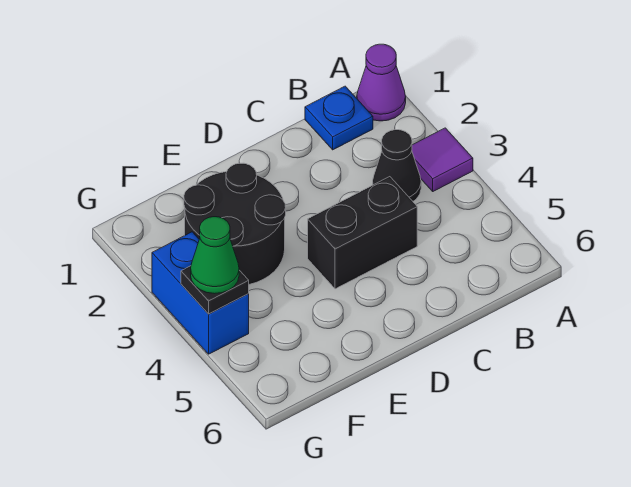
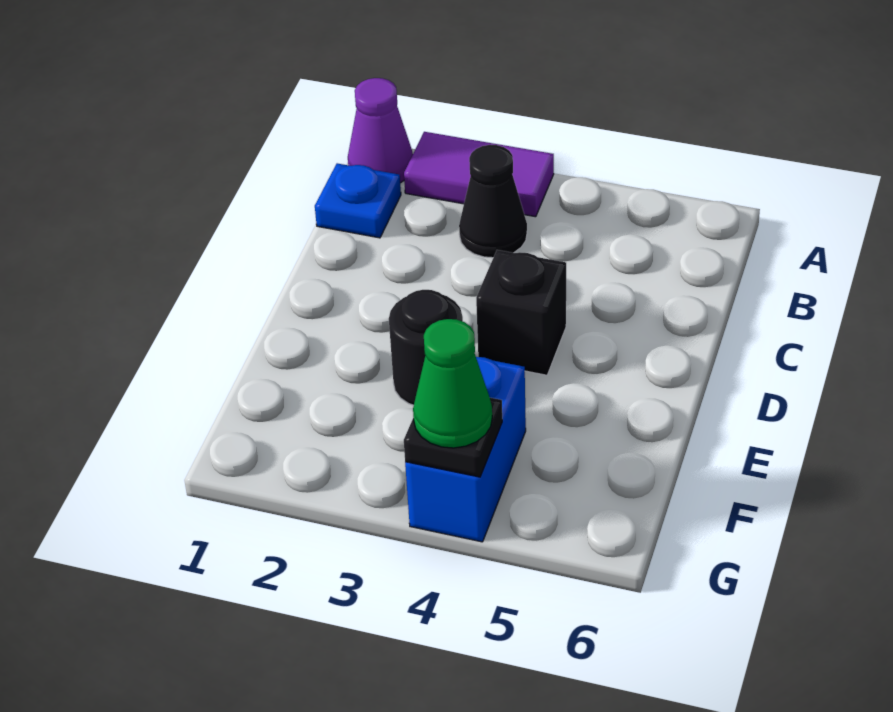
purple tile A3 level 1 -> purple tile A2:A3 level 1
black brick C4:D4 level 1 -> black brick D4 level 1
black round brick E2:F3 level 1 -> black round brick E3 level 1
blue brick G3:G4 level 1 -> blue brick F4:G4 level 1

